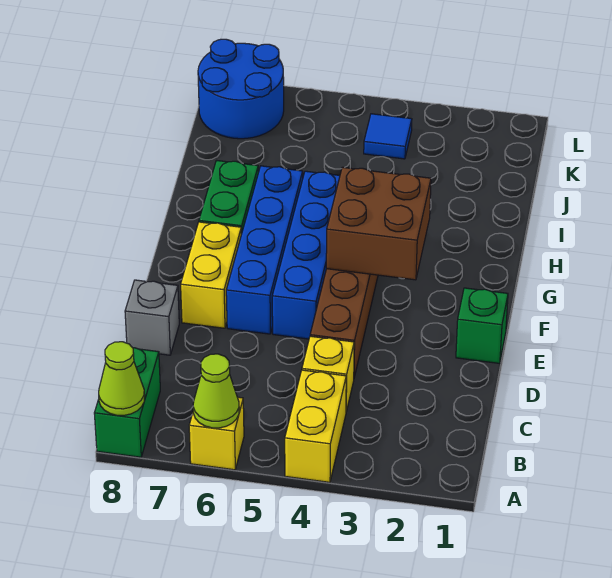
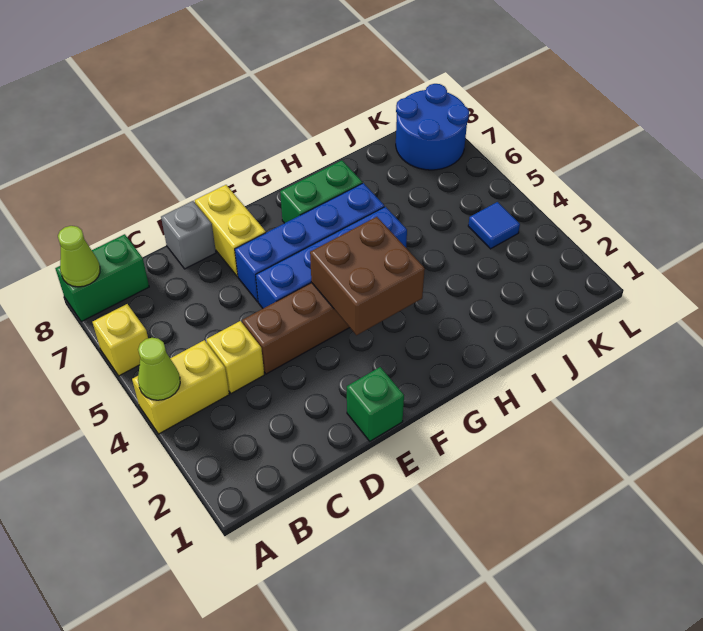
lime cone A6 level 2 -> lime cone A4 level 2
yellow brick E7:F7 level 1 -> yellow brick E7:E8 level 1

